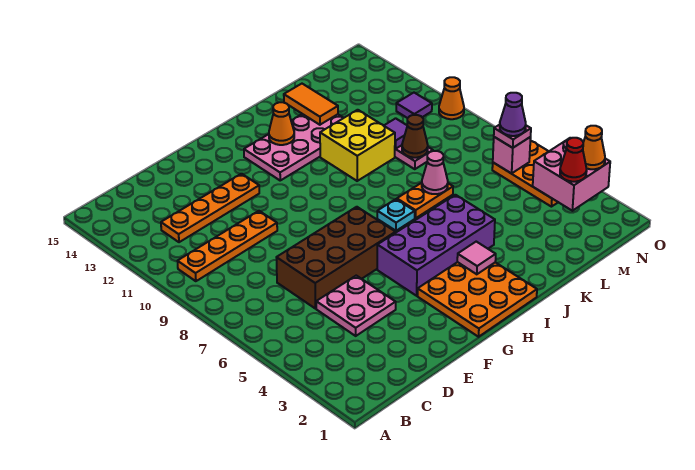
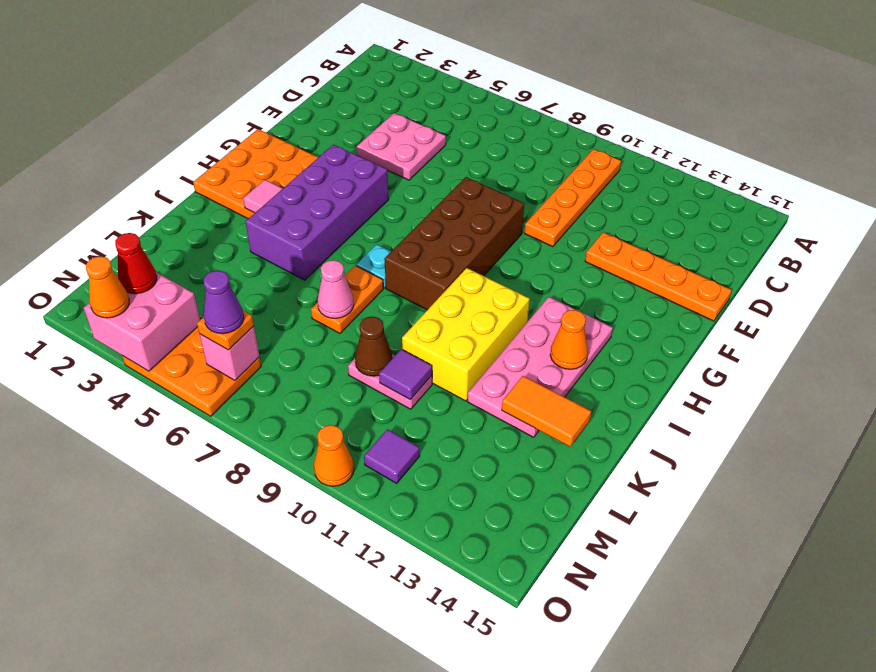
orange plate C12:F12 level 1 -> orange plate E12:E15 level 1
brown brick D6:G7 level 1 -> brown brick F8:I9 level 1
yellow brick J10:K11 level 1 -> yellow brick I10:K11 level 1
pink plate N6 level 3 -> orange plate N6 level 3

